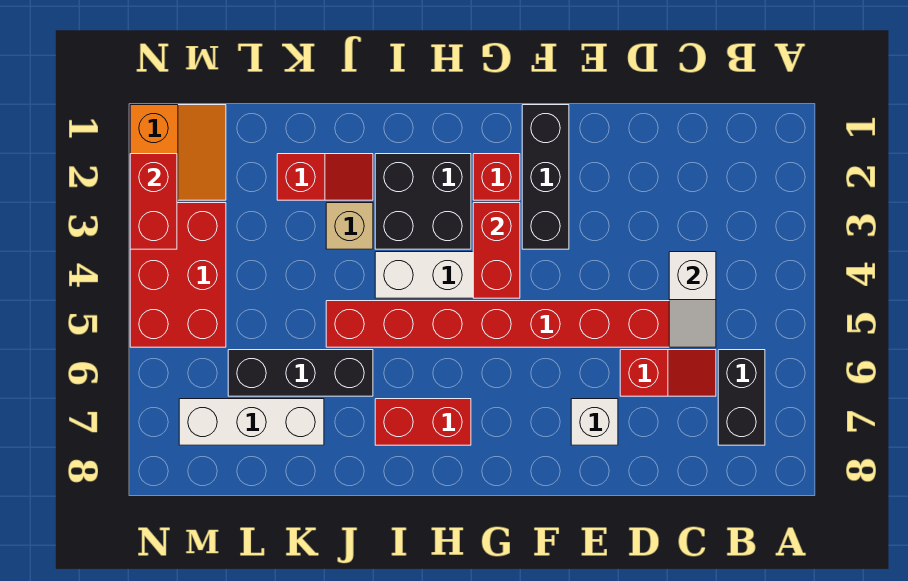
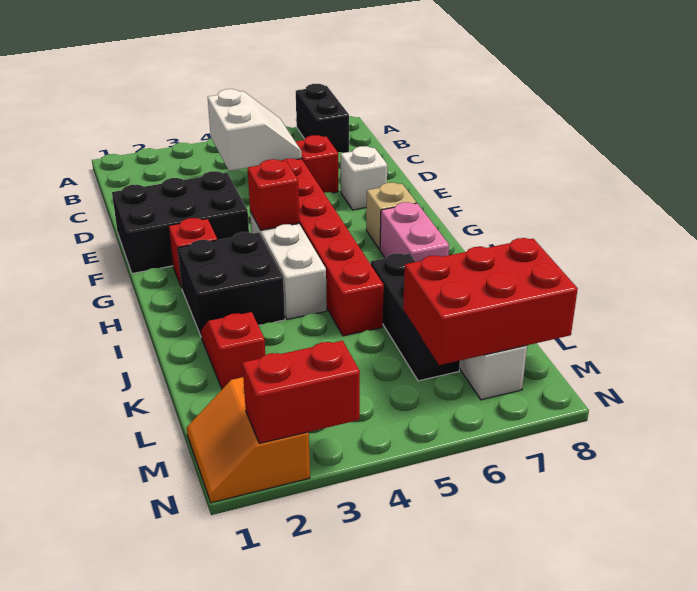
black brick B6:B7 level 1 -> black brick A7:B7 level 1
white slope C4:C5 level 2 top 4 -> white slope C4:D5 level 2 top 4
black brick F1:F3 level 1 -> black brick E1:F3 level 1
red brick G3:G4 level 2 -> red brick G4 level 2
red brick H7:I7 level 1 -> pink brick H7:I7 level 1
tan brick J3 level 1 -> tan brick G7 level 1
orange slope M1:N2 level 1 top N -> orange slope M1:N2 level 1 top 2
red brick M3:N5 level 1 -> red brick L6:M8 level 2

